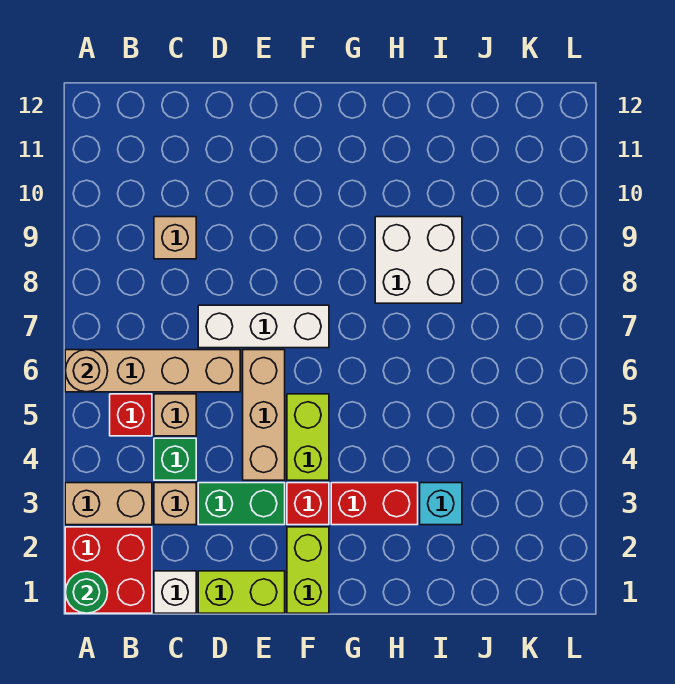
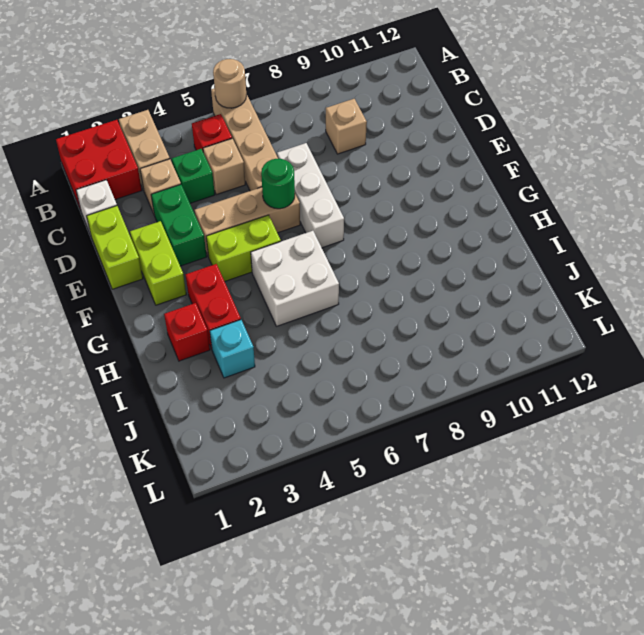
green round brick A1 level 2 -> green round brick E6 level 2
lime brick F1:F2 level 1 -> lime brick E2:F2 level 1
red brick F3 level 1 -> red brick H2 level 1
white brick H8:I9 level 1 -> white brick G5:H6 level 1

